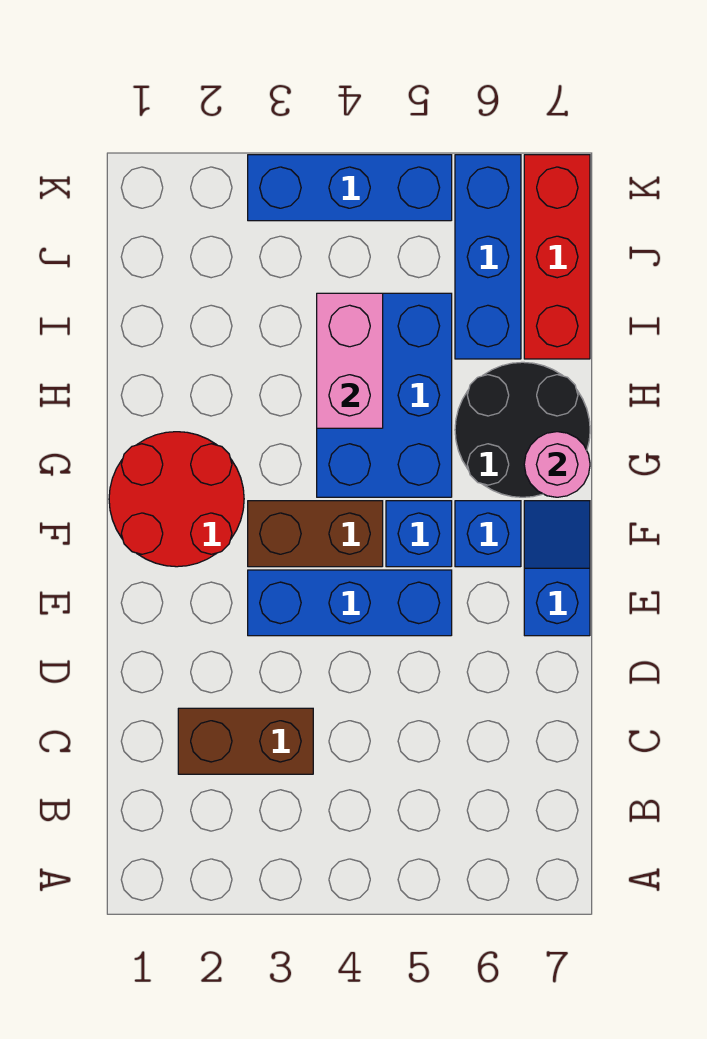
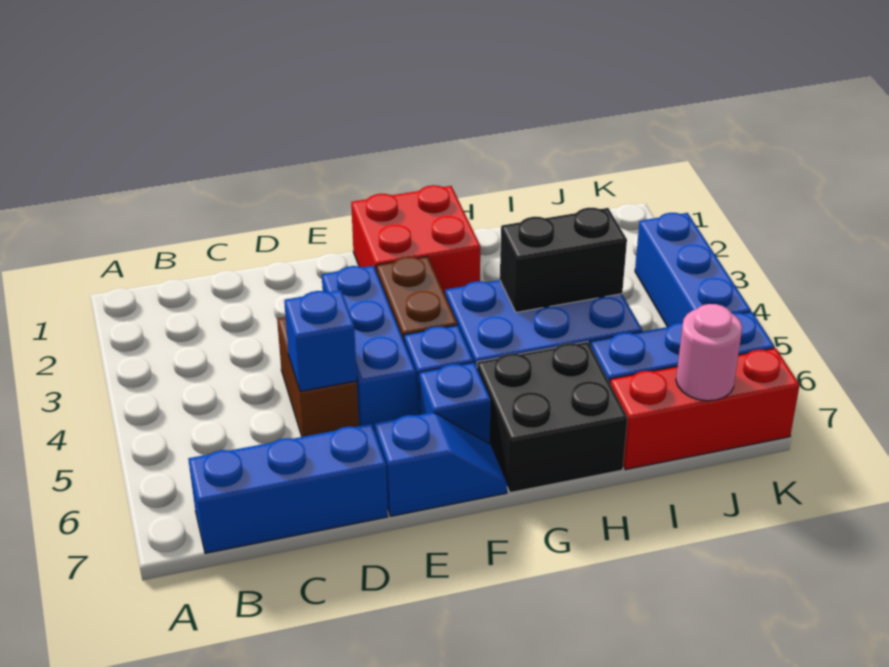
none -> blue brick B7:D7 level 1
brown brick C2:C3 level 1 -> brown brick D4:D5 level 1
none -> blue brick D5 level 2
red round brick F1:G2 level 1 -> red brick F1:G2 level 1
black round brick G6:H7 level 1 -> black brick G6:H7 level 1
pink round brick G7 level 2 -> pink round brick J7 level 2
pink brick H4:I4 level 2 -> black brick H4:I4 level 2

